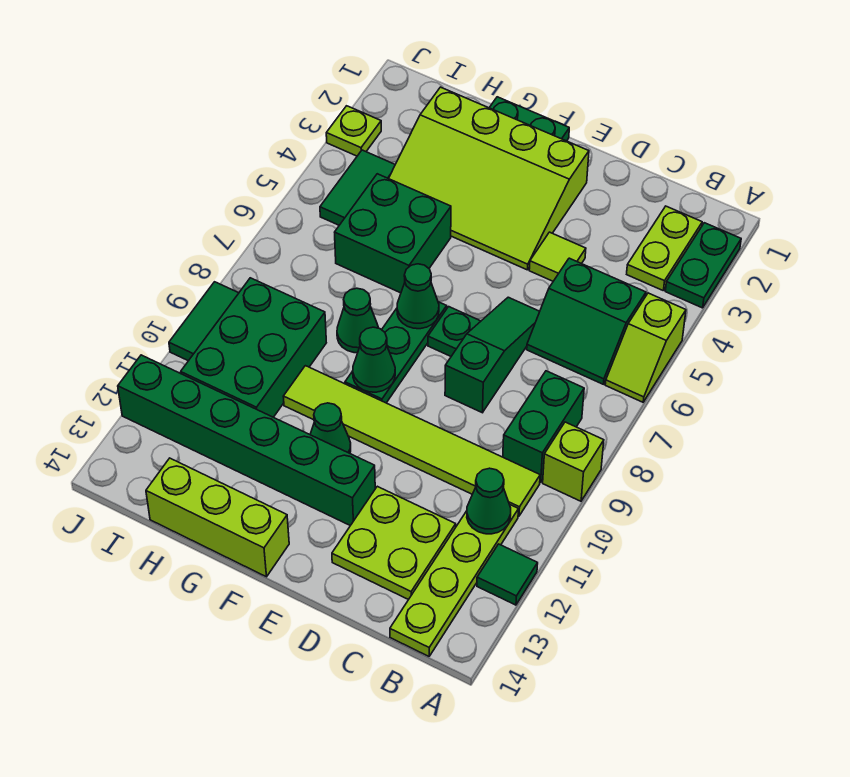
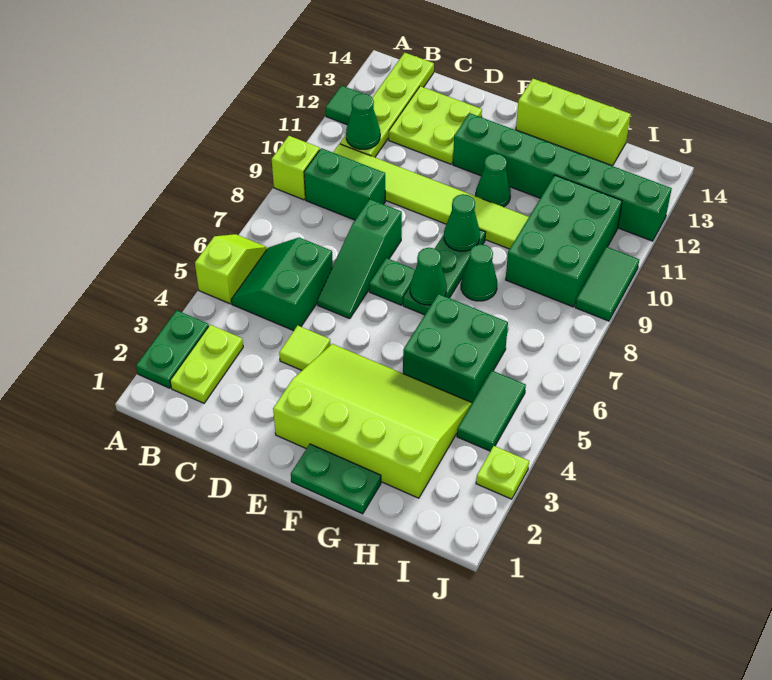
green slope B5:C6 level 1 top 5 -> green slope B5:C6 level 1 top C
green brick B8:B9 level 1 -> green brick B9:C9 level 1

